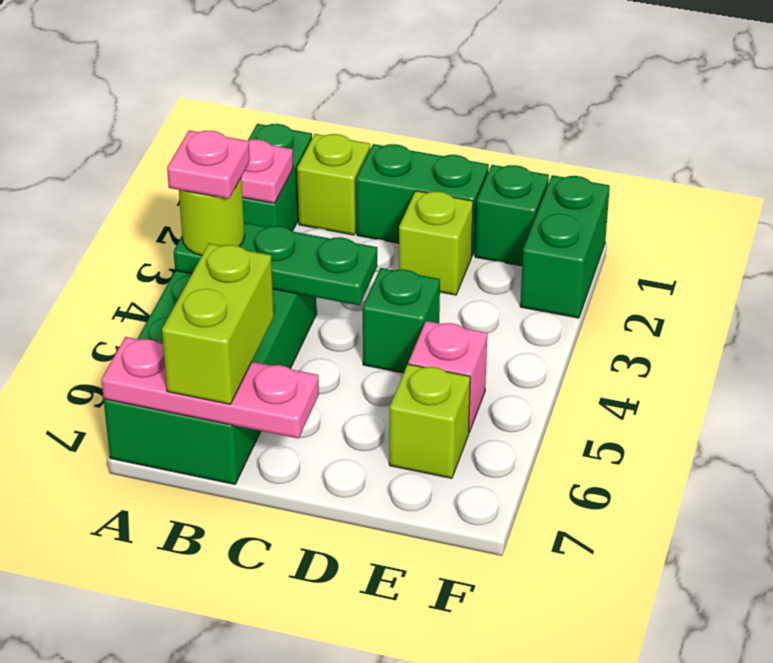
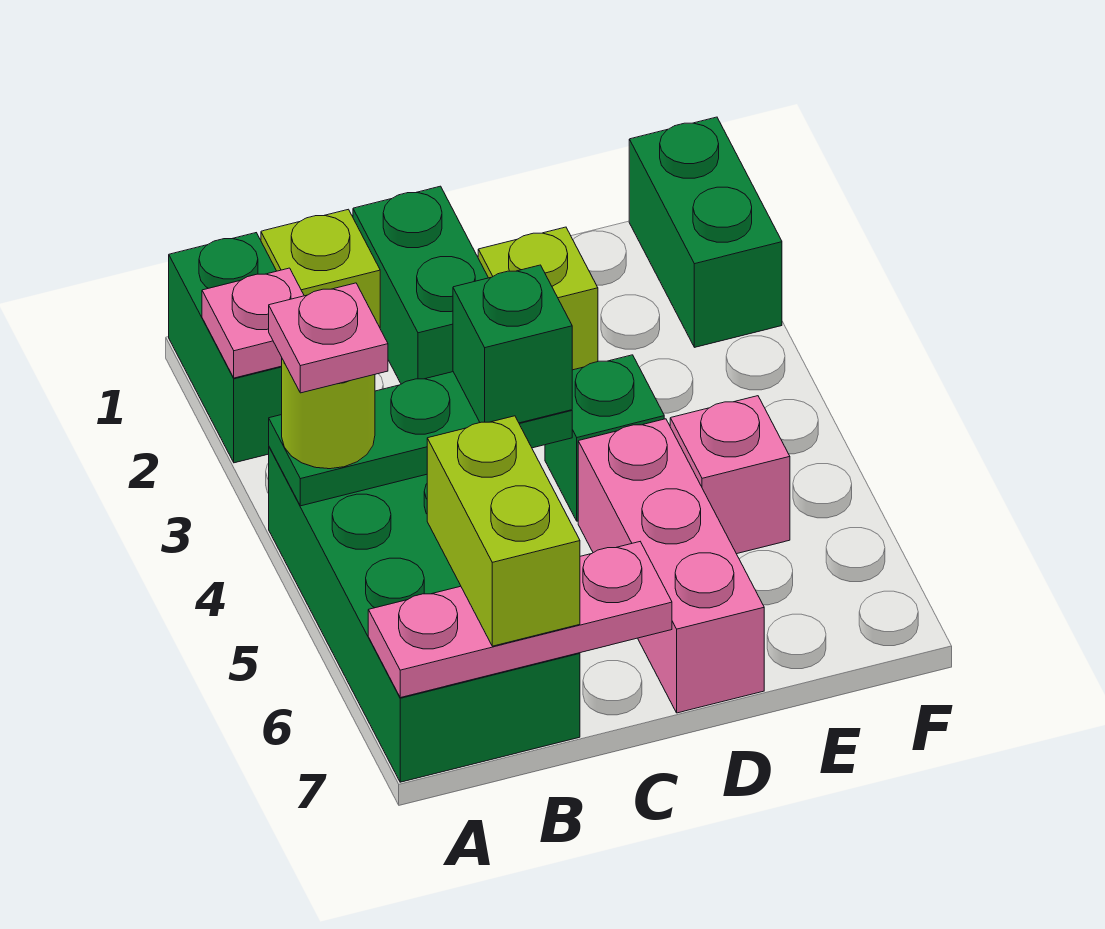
green brick C1:D1 level 1 -> green brick C1:C2 level 1
none -> pink brick D5:D7 level 1
green brick E1 level 1 -> green brick C4 level 3
lime brick E6 level 1 -> none

